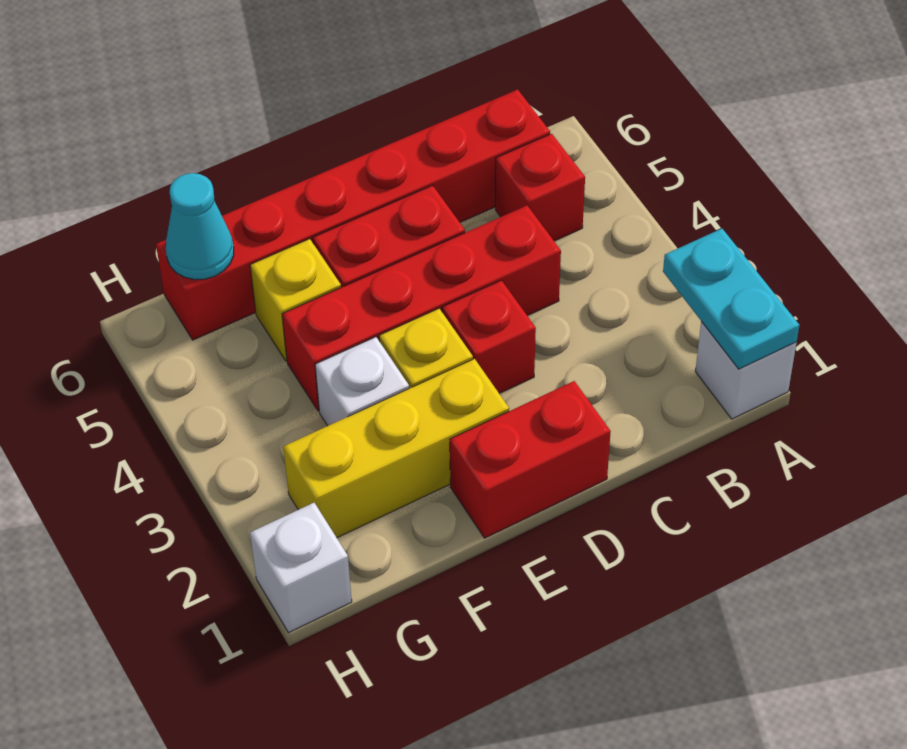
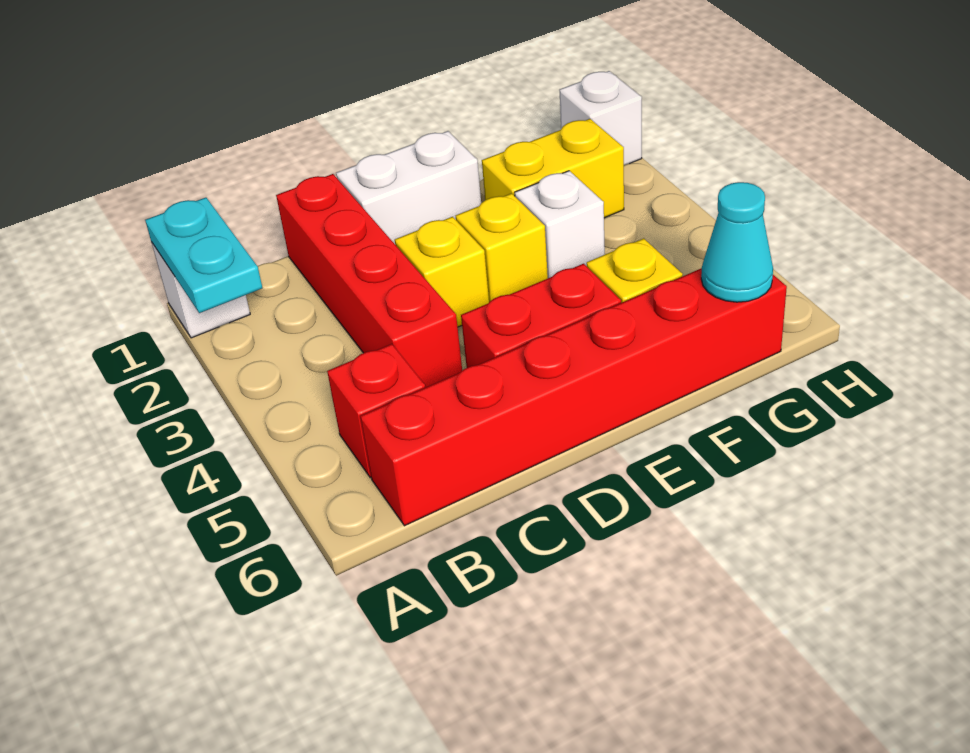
red brick C4:F4 level 1 -> red brick C1:C4 level 1
red brick D1:E1 level 1 -> white brick D1:E1 level 1
red brick D3 level 1 -> yellow brick D3 level 1
yellow brick E2:G2 level 1 -> yellow brick F2:G2 level 1

